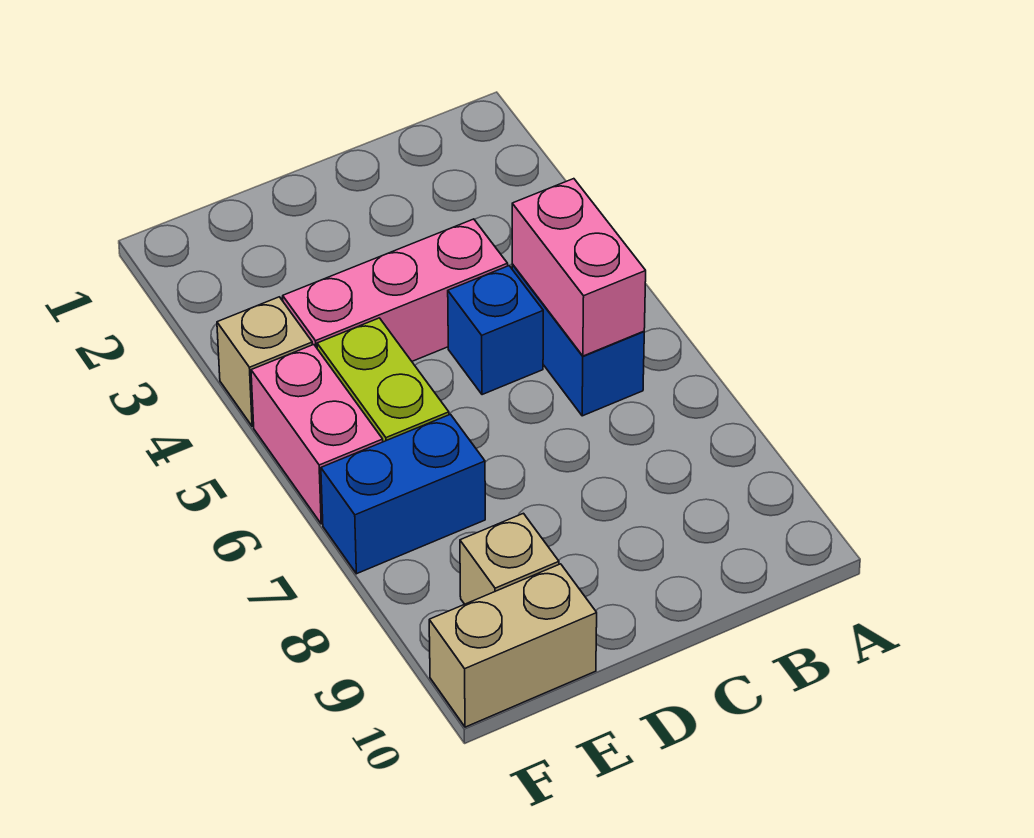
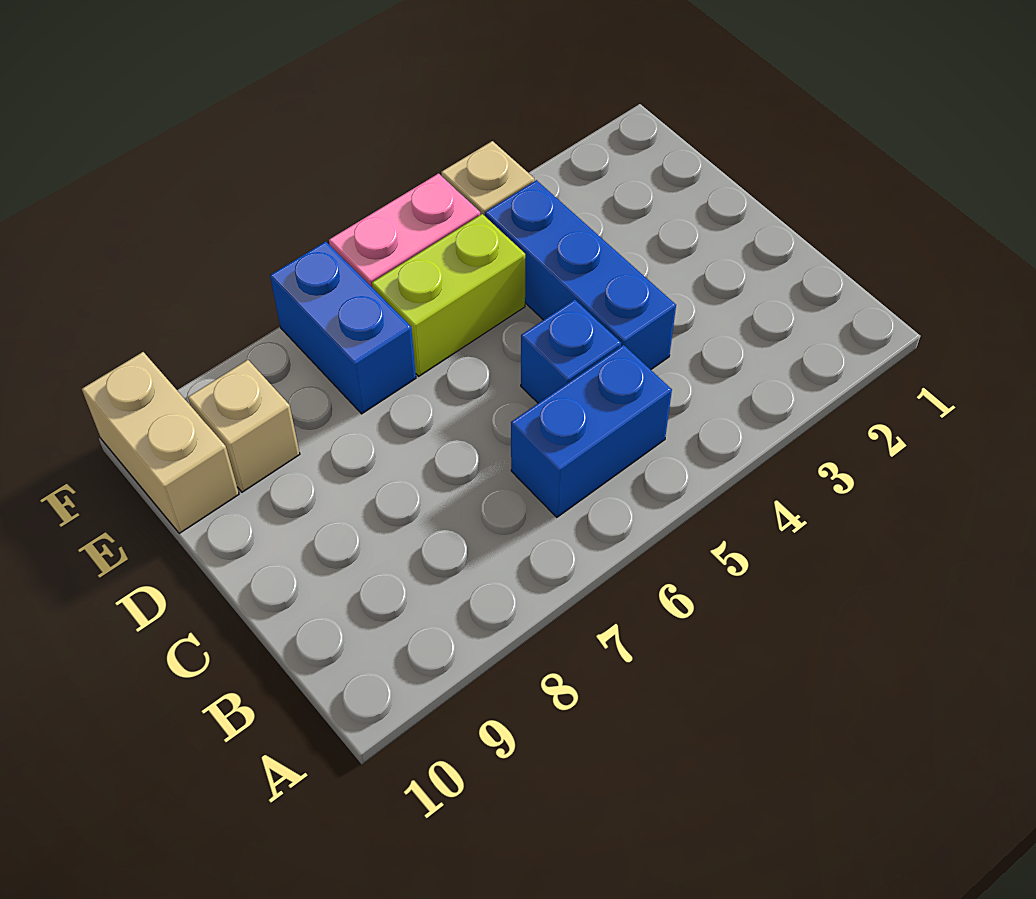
pink brick B5:B6 level 2 -> none
pink brick C4:E4 level 1 -> blue brick C4:E4 level 1

